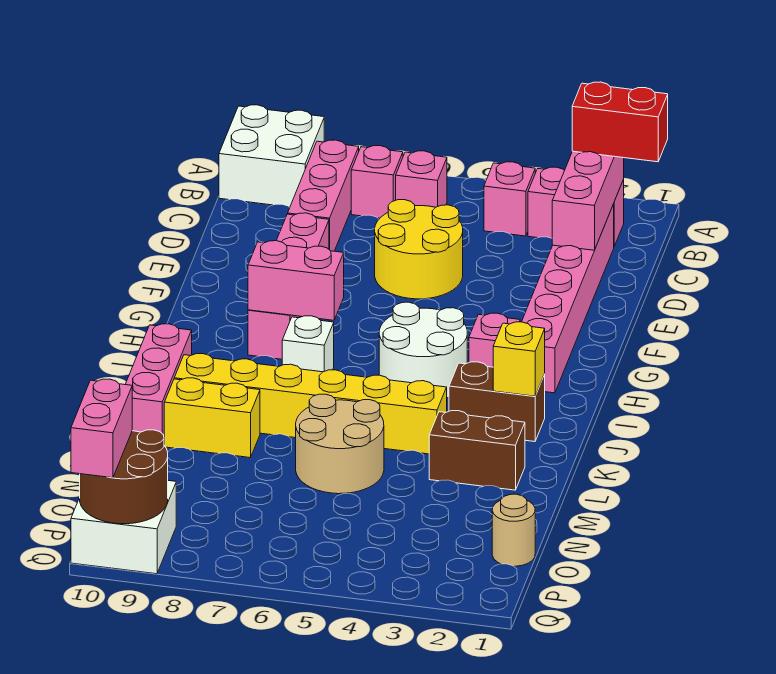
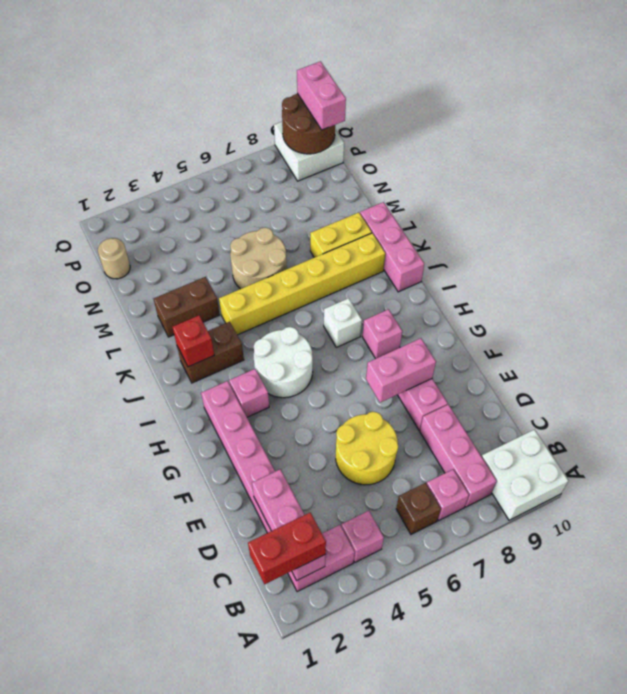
pink brick B6 level 1 -> brown brick B6 level 1
pink brick H7:H8 level 2 -> pink brick F7:F8 level 2
yellow brick J2 level 2 -> red brick J2 level 2

